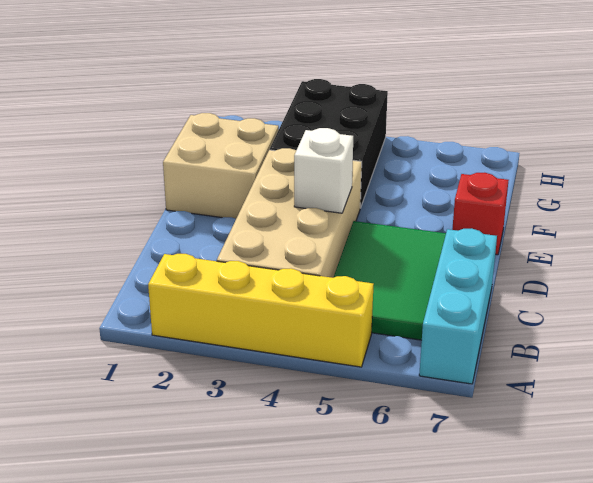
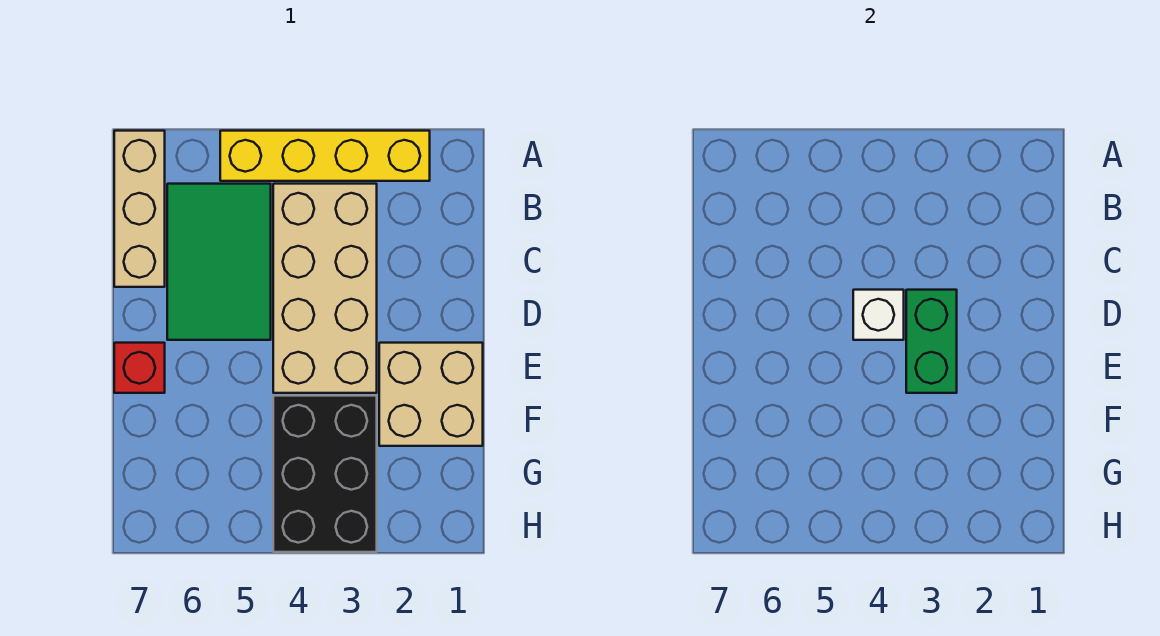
cyan brick A7:C7 level 1 -> tan brick A7:C7 level 1
none -> green brick D3:E3 level 2

